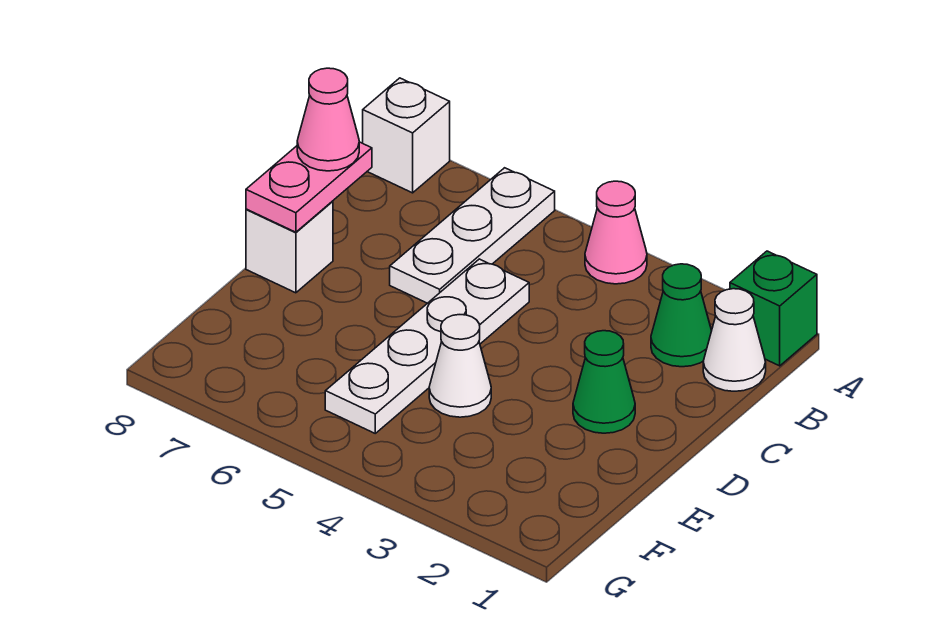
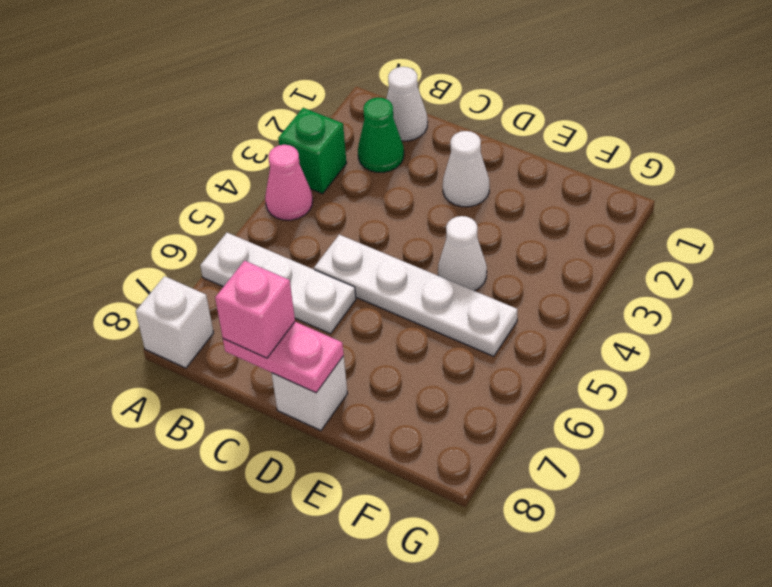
green brick A1 level 1 -> green brick A3 level 1
pink cone C8 level 3 -> pink brick C8 level 3
green cone D2 level 1 -> white cone D2 level 1

